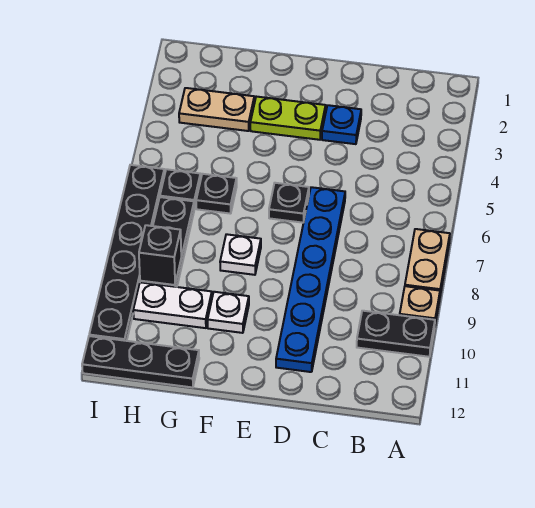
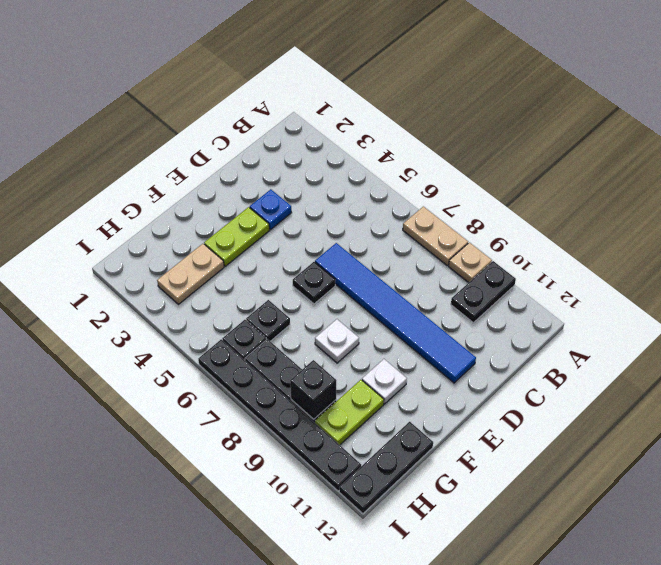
blue plate D6:D11 level 1 -> blue tile D6:D11 level 1
white plate G10:H10 level 1 -> lime plate G10:H10 level 1

